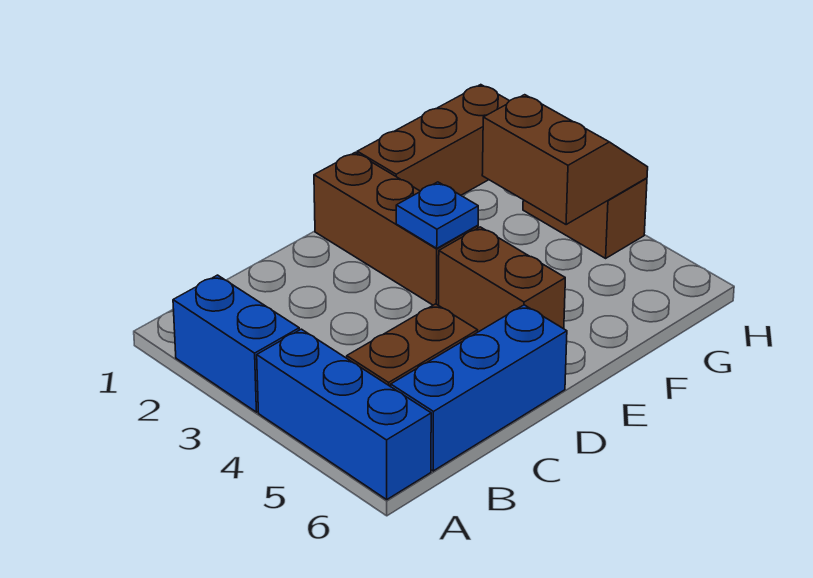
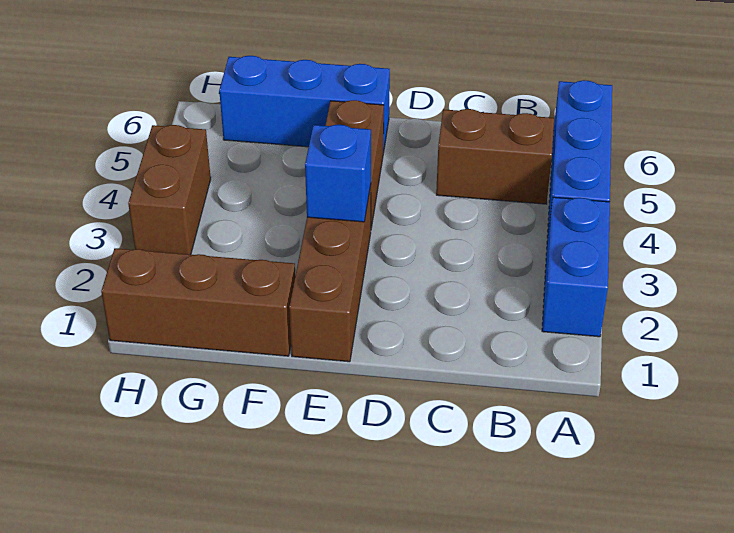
blue brick B6:D6 level 1 -> blue brick E6:G6 level 1
blue plate E3 level 2 -> blue brick E3 level 2
brown slope G3:H4 level 2 top G -> none

